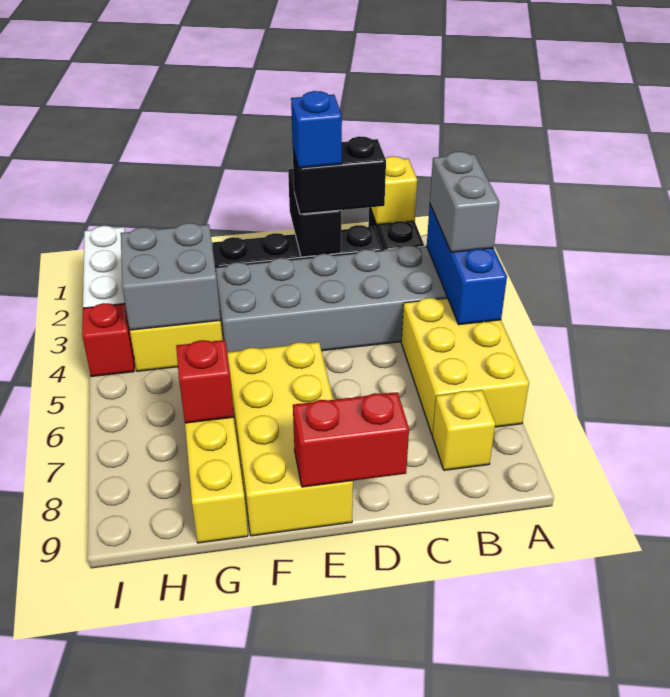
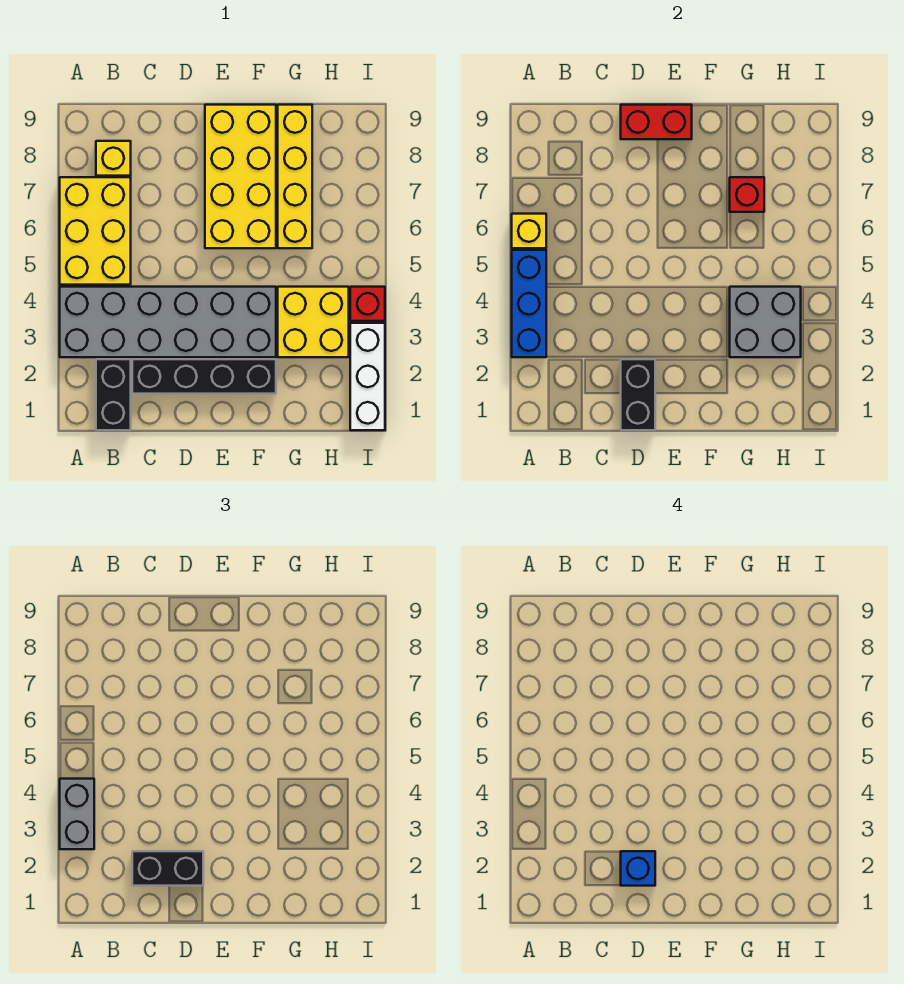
yellow brick B1 level 2 -> yellow brick A6 level 2

